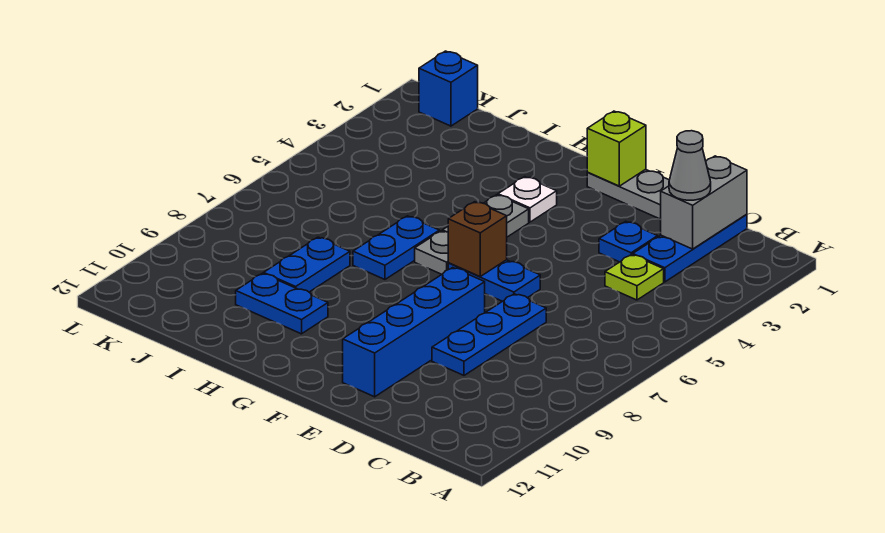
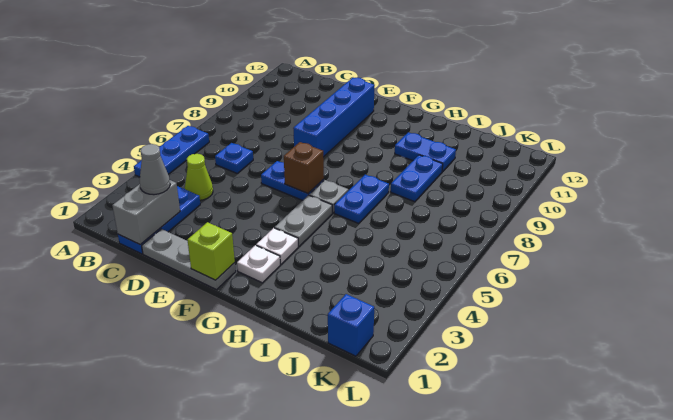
lime plate C4 level 1 -> lime cone C4 level 1
blue plate D3 level 1 -> blue plate C6 level 1
blue plate D7:D9 level 1 -> blue plate A4:A6 level 1
none -> white plate G2 level 1

